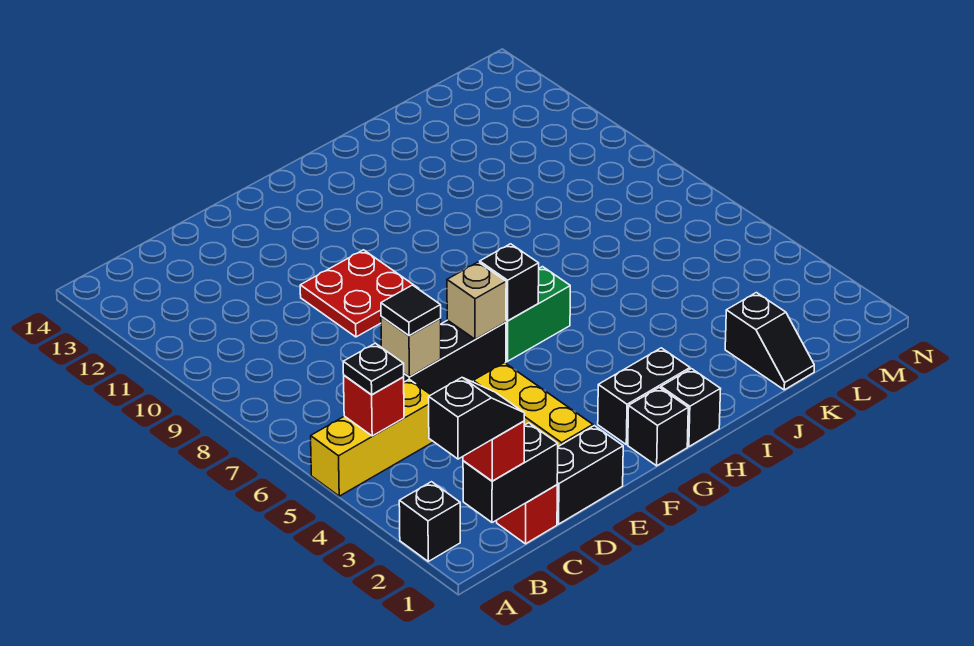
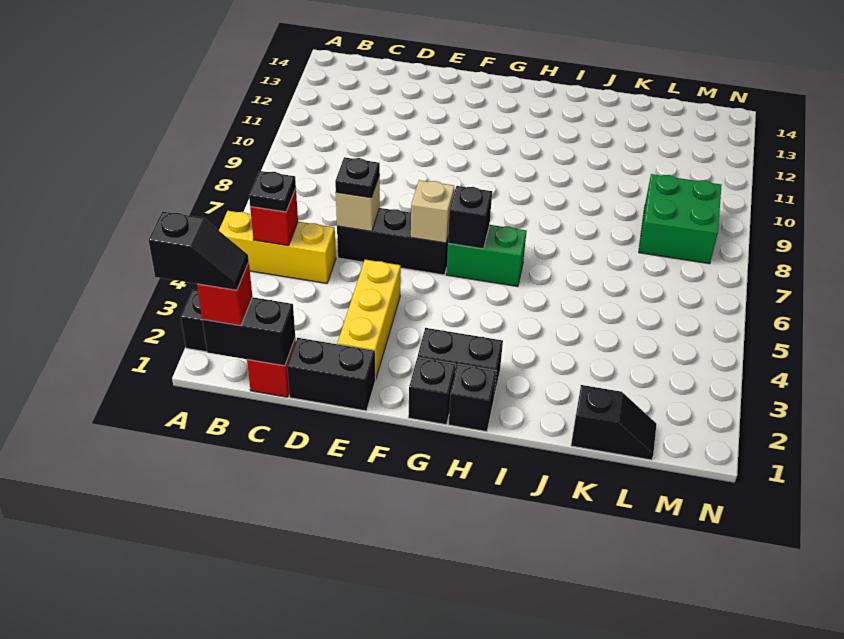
black tile D6 level 3 -> black plate D6 level 3
red plate E9:F10 level 1 -> none
black slope K1:K2 level 1 top 2 -> black slope K1:L1 level 1 top K
none -> green brick L8:M9 level 1

